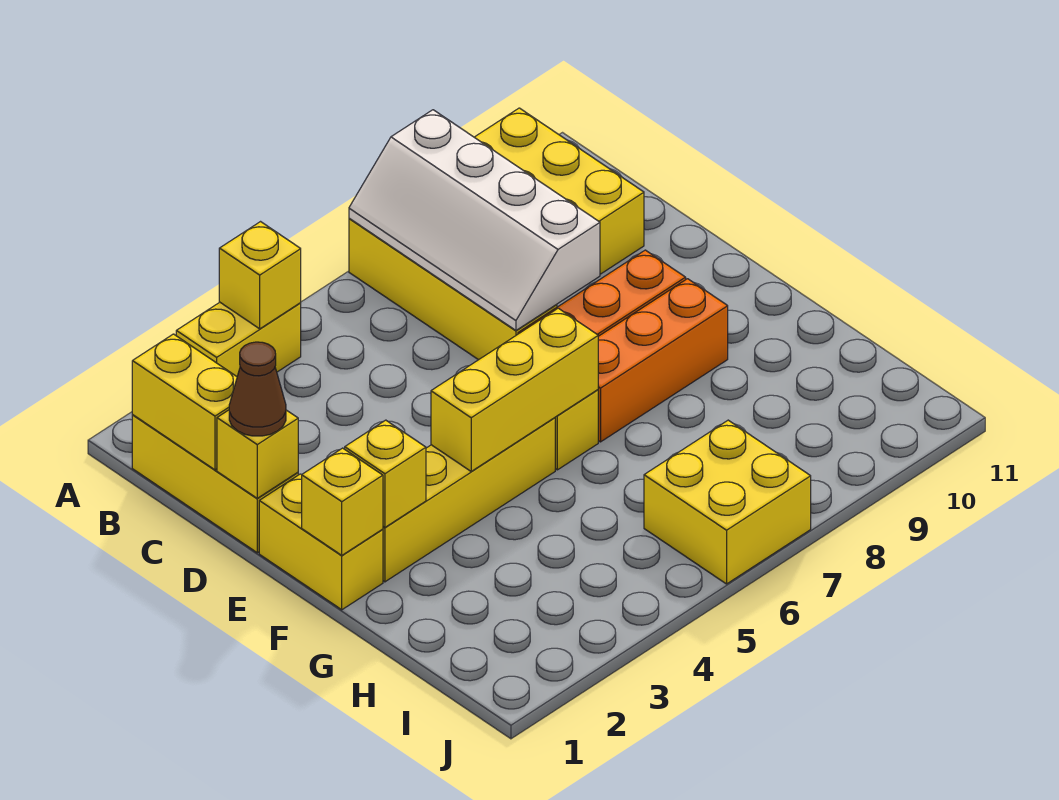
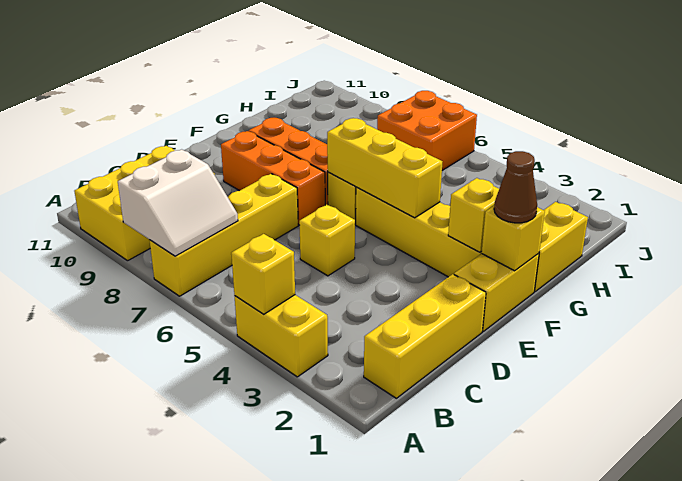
white slope A7:D8 level 2 top 8 -> white slope A7:B8 level 2 top 8
yellow brick B1:C1 level 2 -> yellow brick G1:H1 level 1
yellow brick D1 level 2 -> yellow brick D5 level 1
brown cone D1 level 3 -> brown cone F1 level 3
yellow brick I6:J7 level 1 -> orange brick I6:J7 level 1

